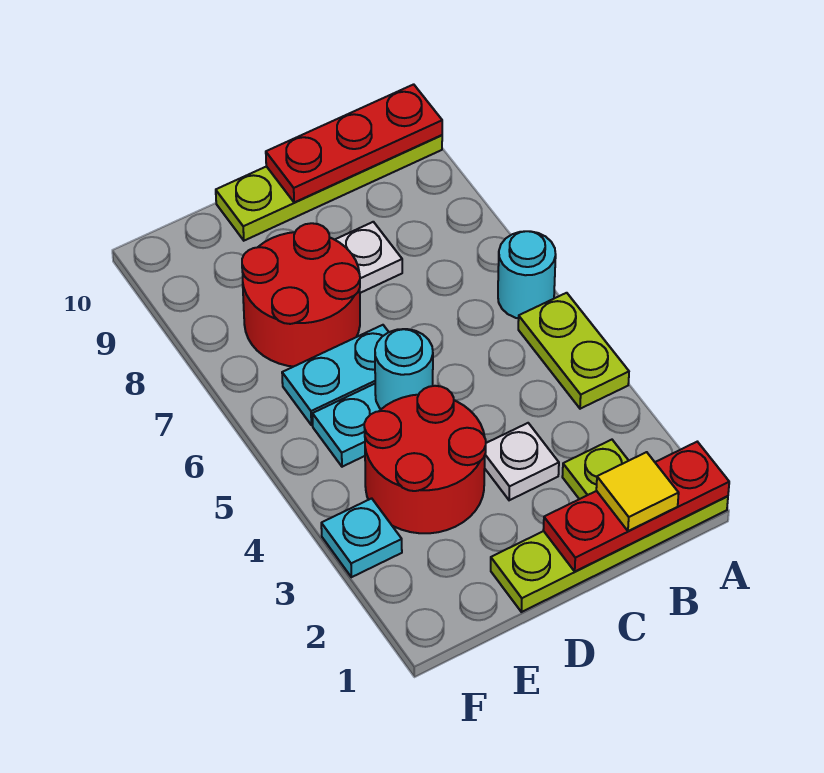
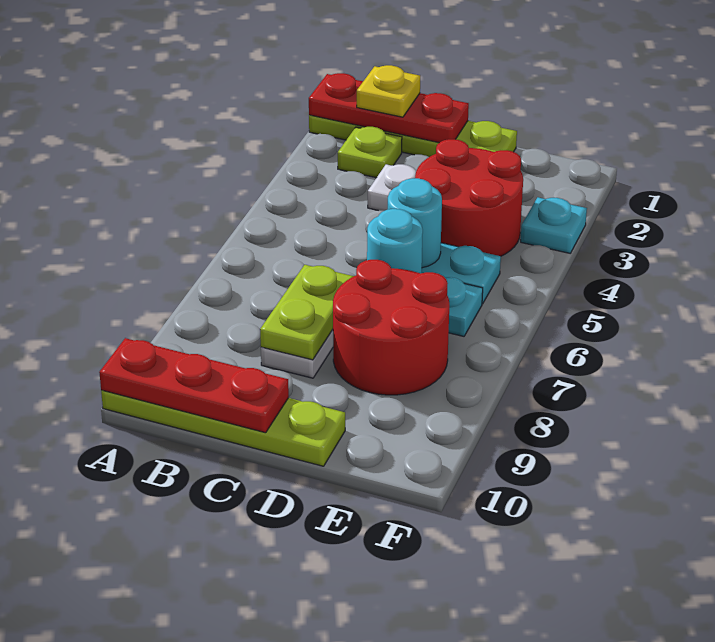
lime plate A4:A5 level 1 -> lime plate C7:C8 level 2
cyan round brick A6 level 1 -> cyan round brick D6 level 2
yellow tile B1 level 3 -> yellow plate B1 level 3

